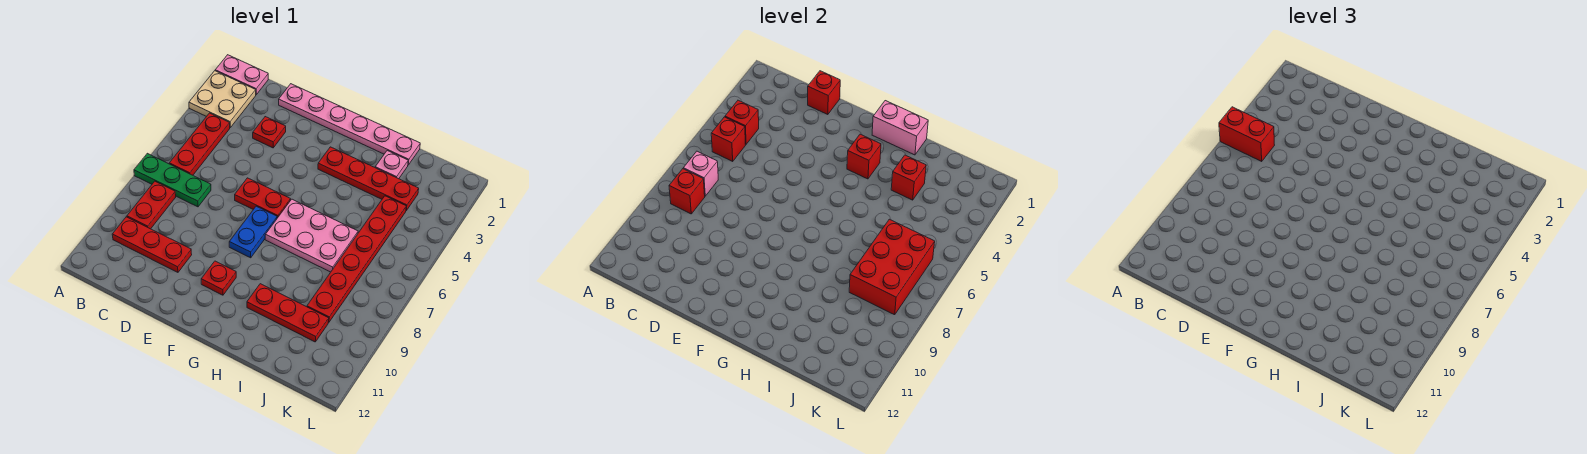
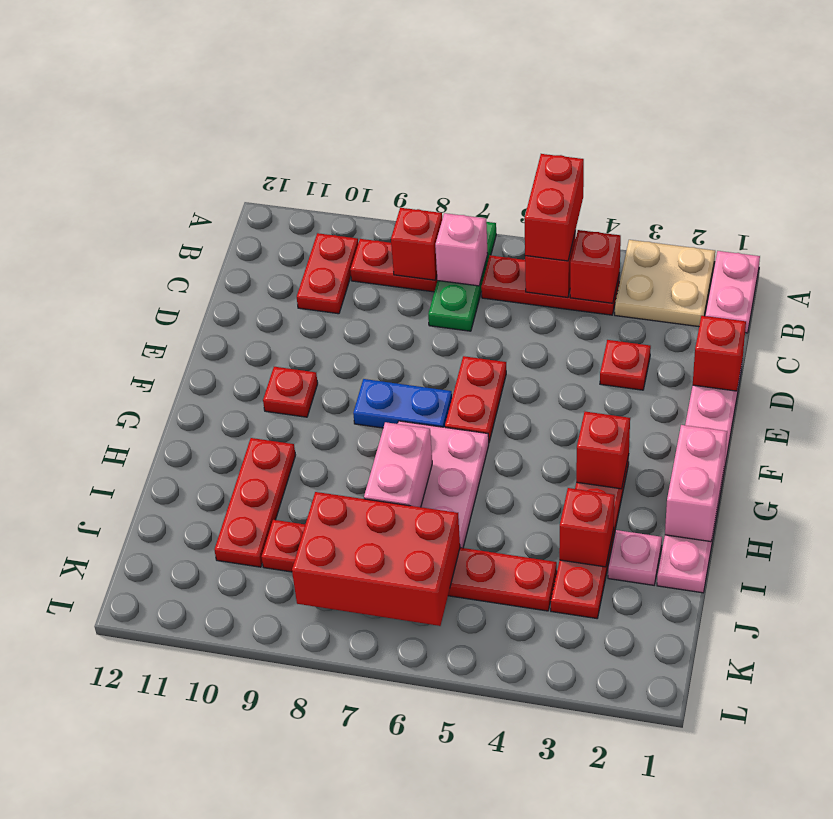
red plate B10:D10 level 1 -> red plate B10:C10 level 1
none -> pink brick H7:I7 level 2

